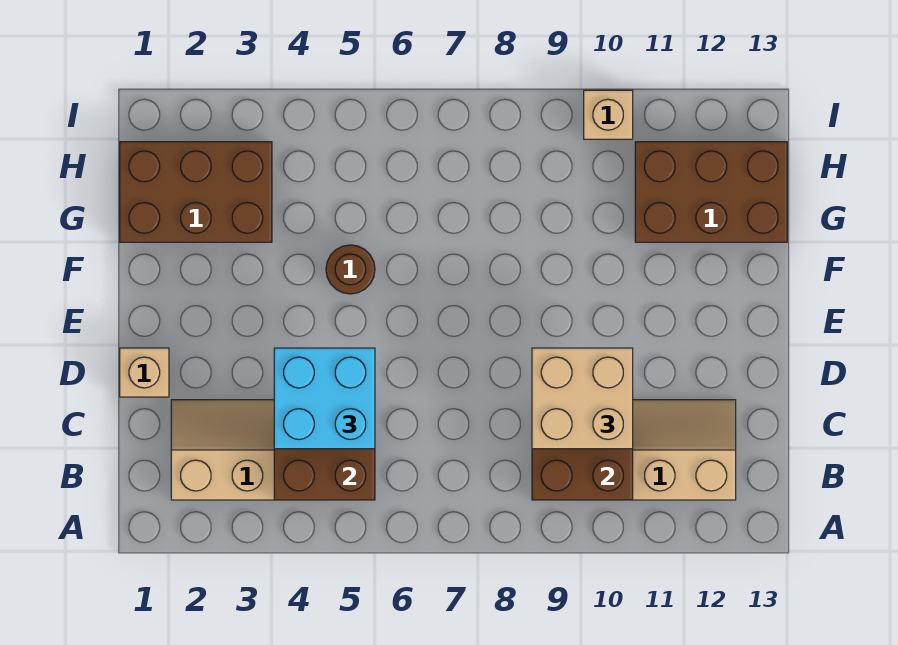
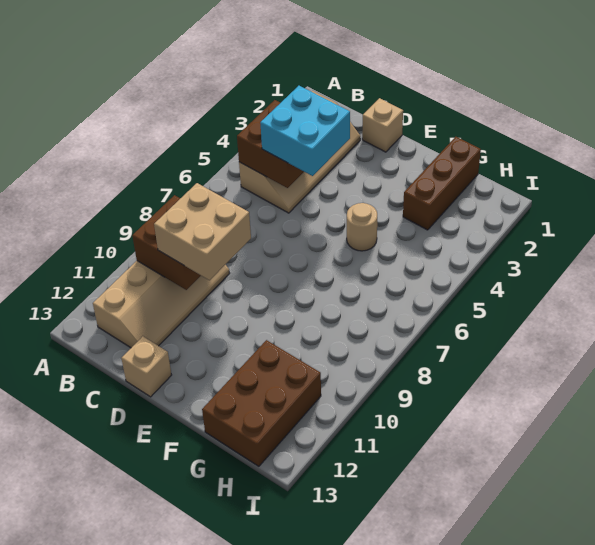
brown round brick F5 level 1 -> tan round brick F5 level 1
brown brick G1:H3 level 1 -> brown brick G1:G3 level 1
tan brick I10 level 1 -> tan brick D13 level 1

